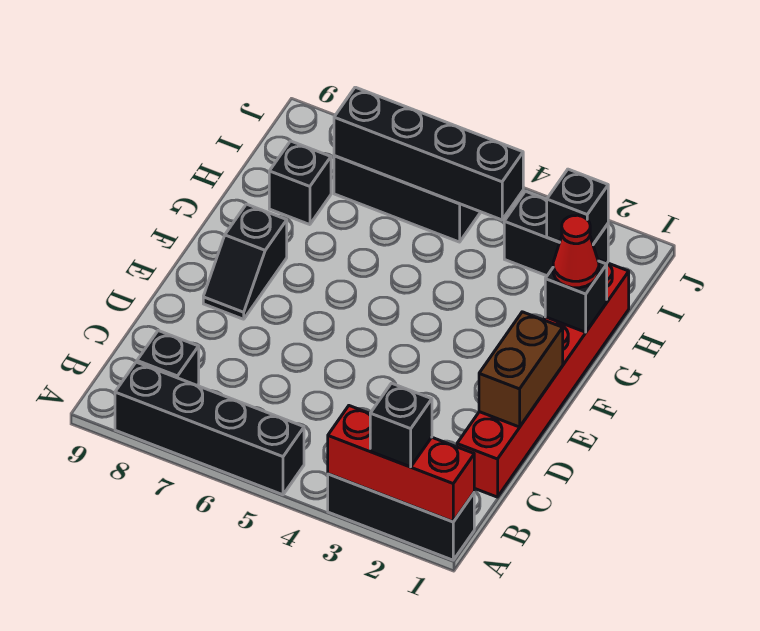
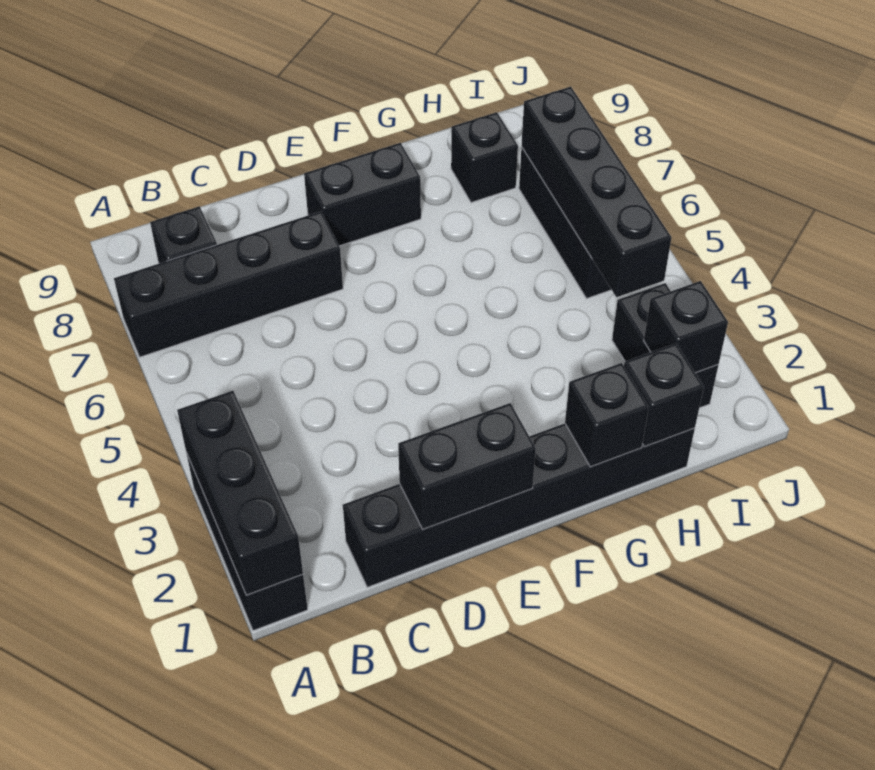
red brick A1:A3 level 2 -> black brick A1:A3 level 2
black brick A2 level 3 -> black brick H1 level 2
black brick A5:A8 level 1 -> black brick A7:D7 level 1
red brick C1:H1 level 1 -> black brick C1:H1 level 1
brown brick D1:E1 level 2 -> black brick D1:E1 level 2
black slope E8:F8 level 1 top F -> black brick E8:F8 level 1
red cone G1 level 3 -> none

